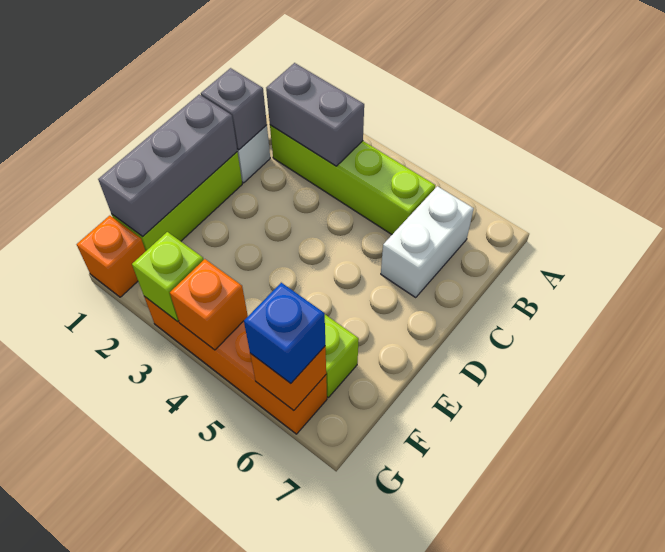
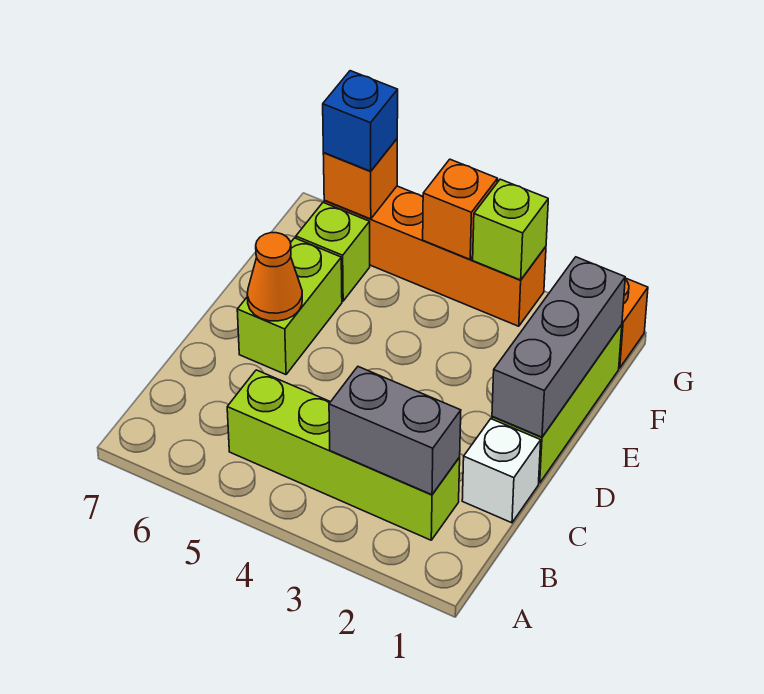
white brick B6:C6 level 1 -> none
grey brick C1 level 2 -> none
none -> lime brick D6:E6 level 1
none -> orange cone D6 level 2

